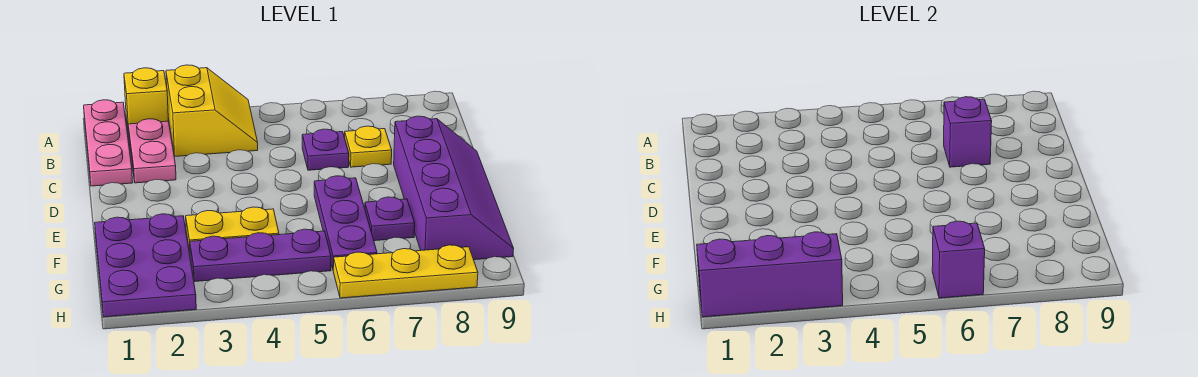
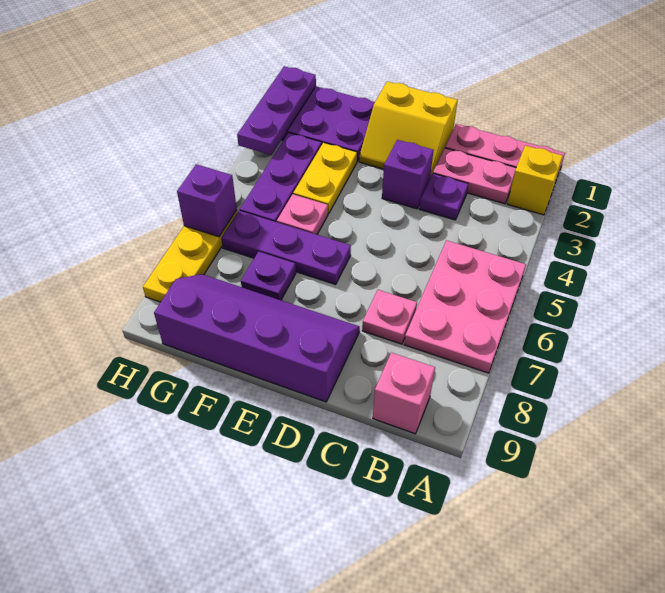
yellow slope A3:B4 level 1 top 3 -> yellow slope D1:E2 level 1 top 1
none -> pink plate A5:B7 level 1
none -> pink brick B9 level 1
purple plate C6 level 1 -> purple plate C3 level 1
yellow plate C7 level 1 -> pink plate C7 level 1
purple brick C7 level 2 -> purple brick D3 level 1
purple slope D8:G9 level 1 top 8 -> purple slope D8:G9 level 1 top 9
none -> pink plate F5 level 1
purple brick H1:H3 level 2 -> purple plate H1:H3 level 2

